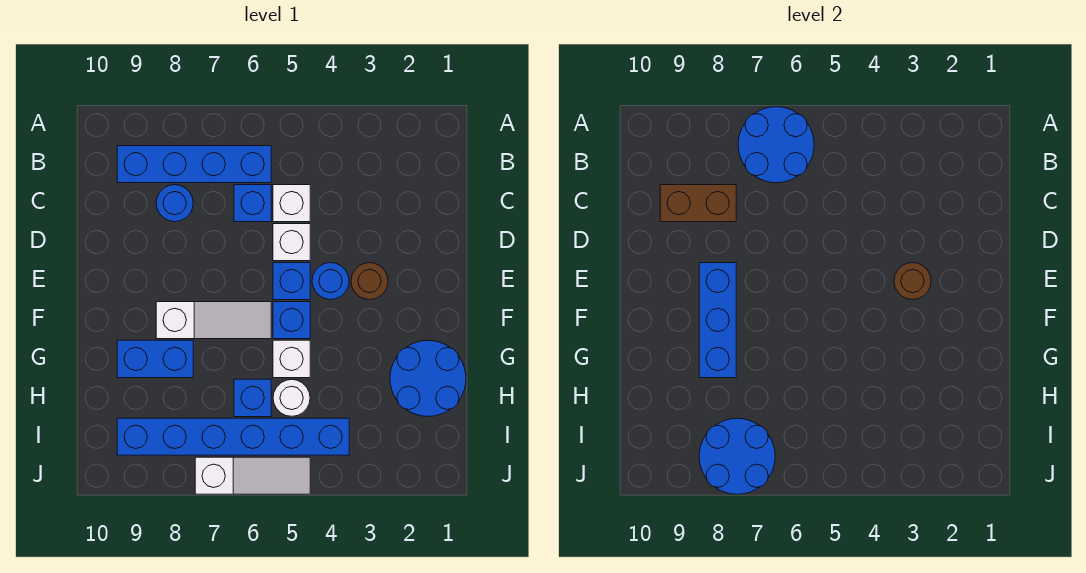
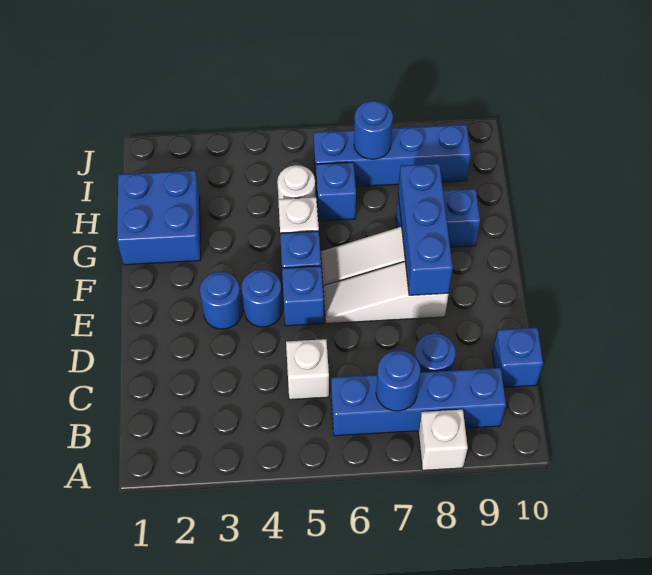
blue round brick A6:B7 level 2 -> blue round brick B7 level 2
blue brick C6 level 1 -> blue brick C10 level 1
brown brick C8:C9 level 2 -> none
white brick D5 level 1 -> white brick A8 level 1
brown round brick E3 level 1 -> blue round brick E3 level 1
brown round brick E3 level 2 -> none
blue round brick G1:H2 level 1 -> blue brick G1:H2 level 1
blue brick I4:I9 level 1 -> blue brick I6:I9 level 1
blue round brick I7:J8 level 2 -> blue round brick I7 level 2
white slope J5:J7 level 1 top 7 -> white slope E6:E8 level 1 top 8

